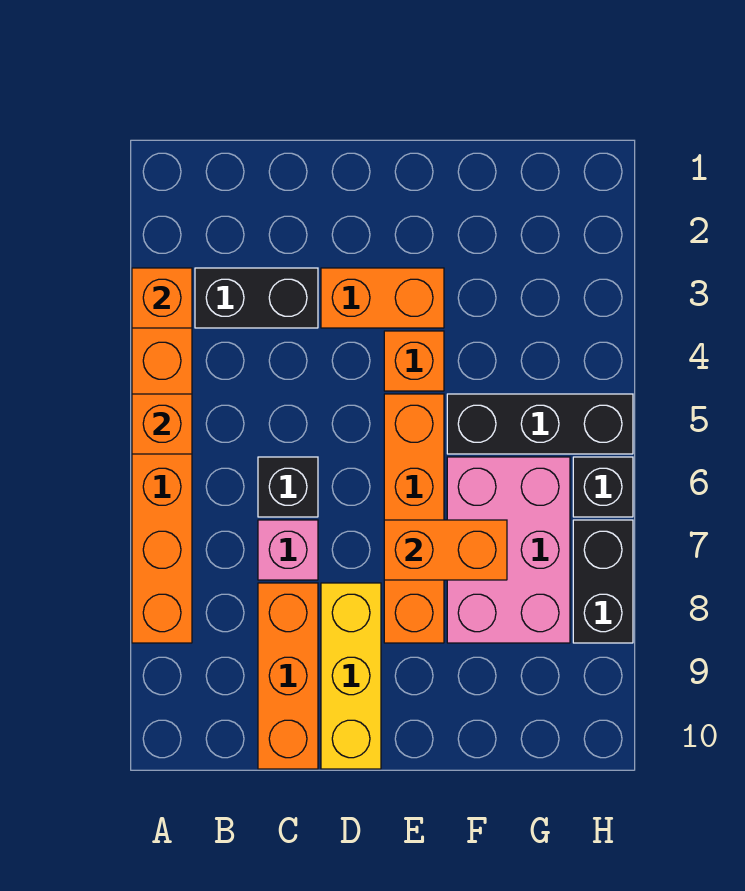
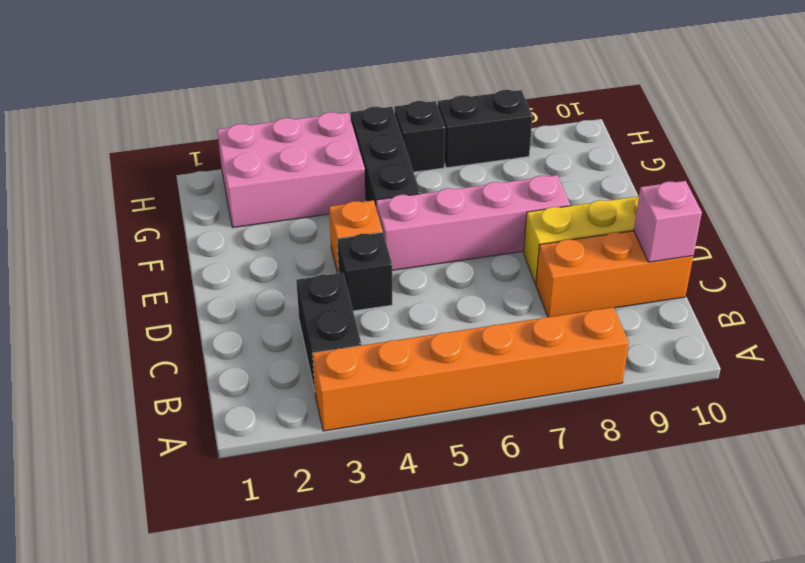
orange brick A3 level 2 -> none
orange brick A5 level 2 -> none
black brick C6 level 1 -> black brick D4 level 1
pink brick C7 level 1 -> pink brick C10 level 2
orange brick D3:E3 level 1 -> none
orange brick E5:E8 level 1 -> pink brick E5:E8 level 1
orange brick E7:F7 level 2 -> none
pink brick F6:G8 level 1 -> pink brick G2:H4 level 1

